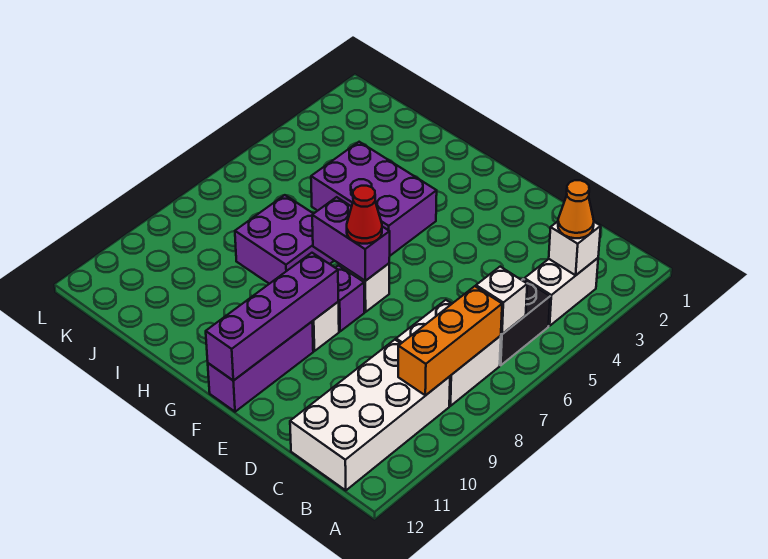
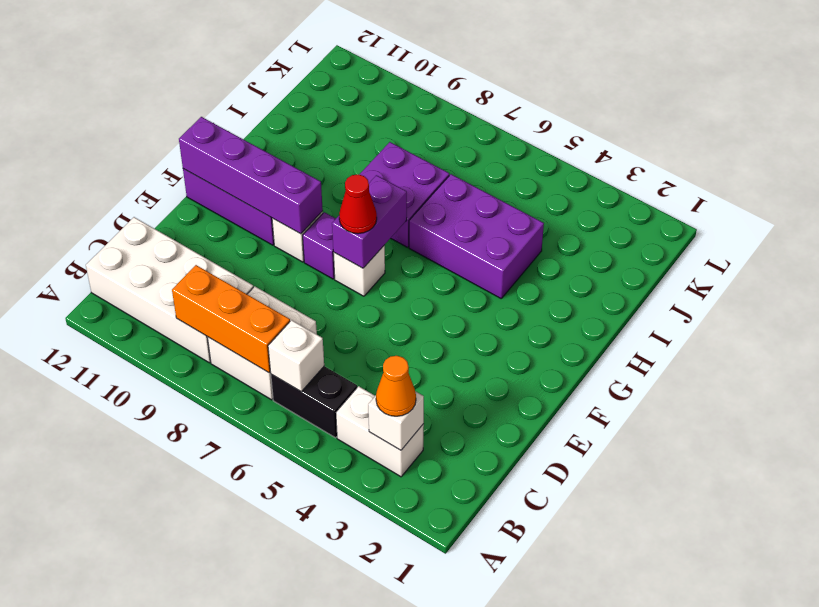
purple brick G4:I5 level 1 -> purple brick H4:I6 level 1

